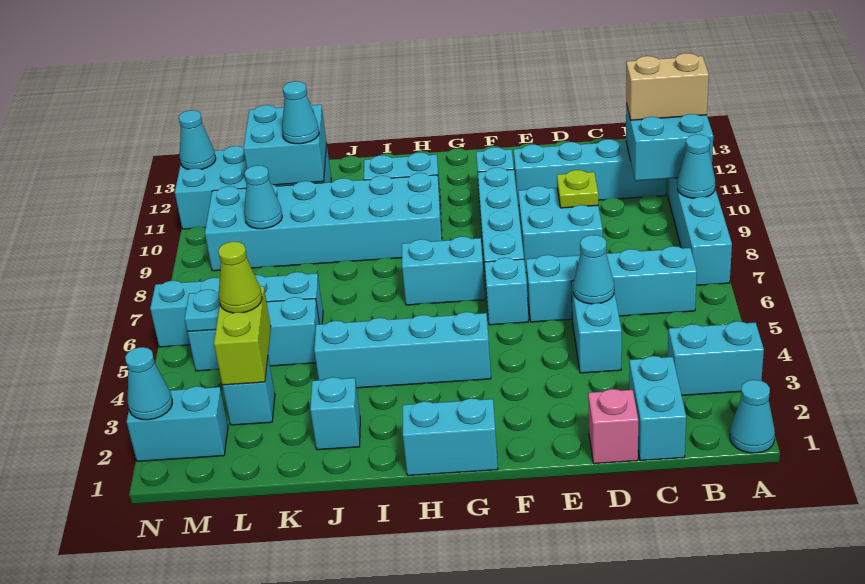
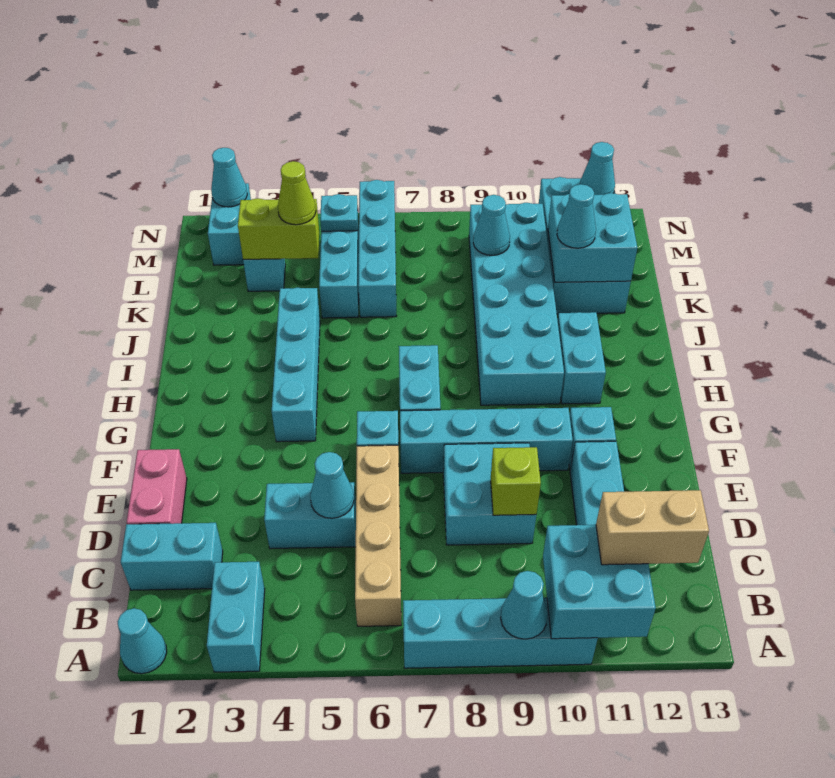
tan brick A11:B11 level 3 -> tan brick B11:B12 level 3
cyan brick B6:E6 level 1 -> tan brick B6:E6 level 1
pink brick D1 level 1 -> pink brick D1:E1 level 1
lime plate D9 level 2 -> lime brick D9 level 2
cyan brick G1:H1 level 1 -> none
cyan brick J2 level 1 -> none

